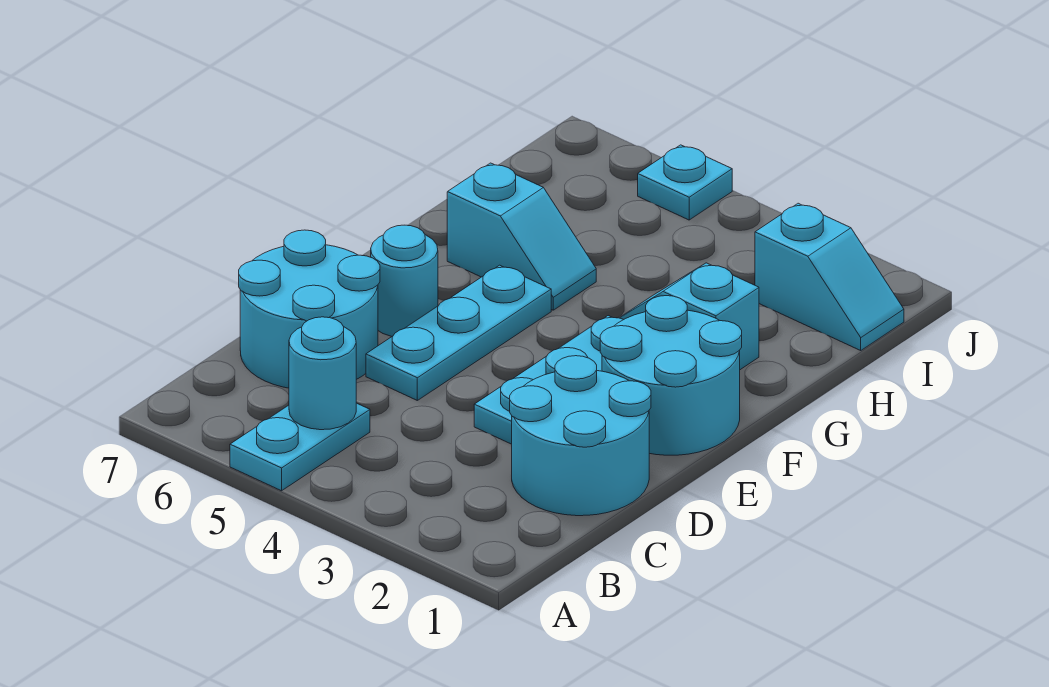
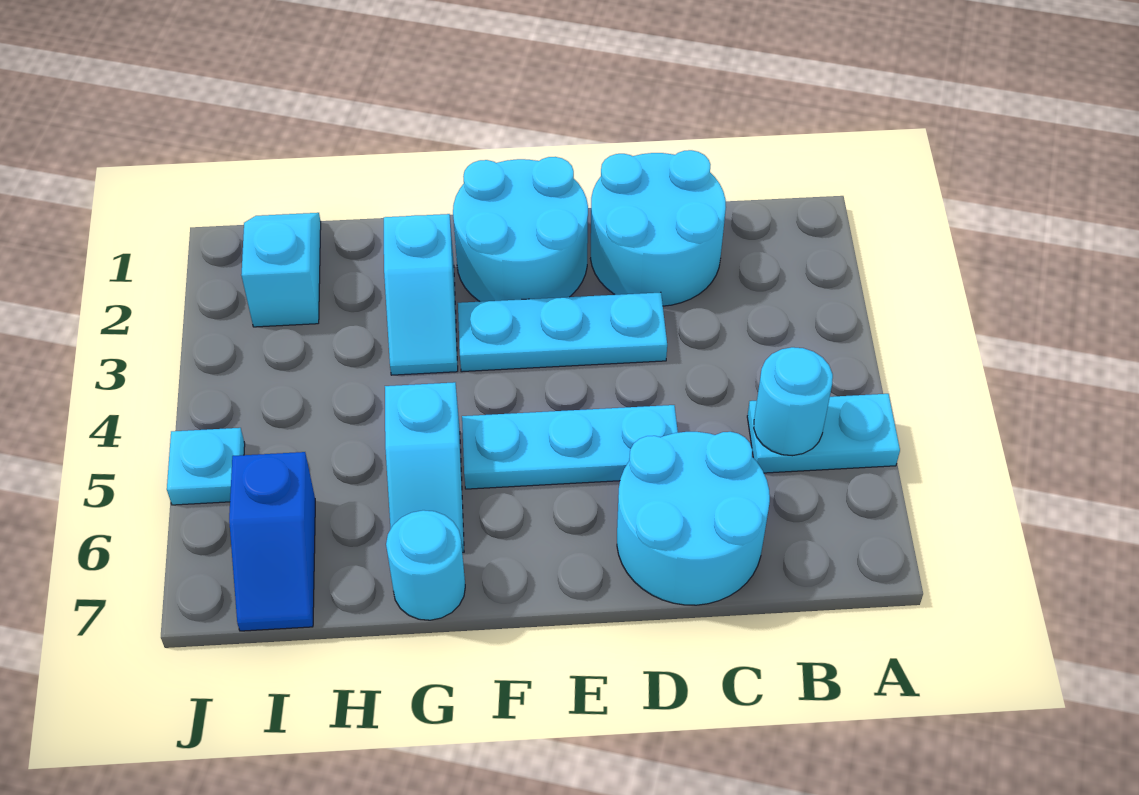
cyan round brick E6 level 1 -> cyan round brick G7 level 1
cyan slope G5:G6 level 1 top 6 -> cyan slope G5:G6 level 1 top 5
none -> blue slope I6:I7 level 1 top 6

